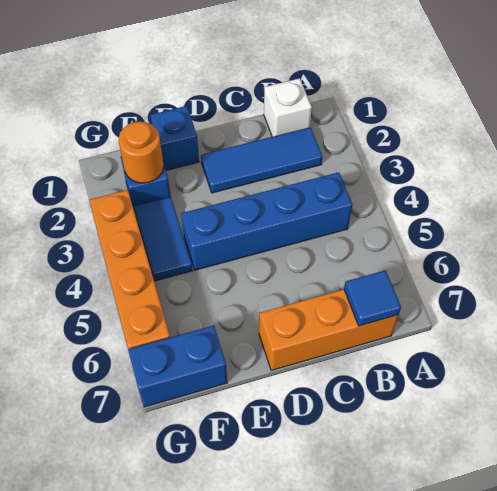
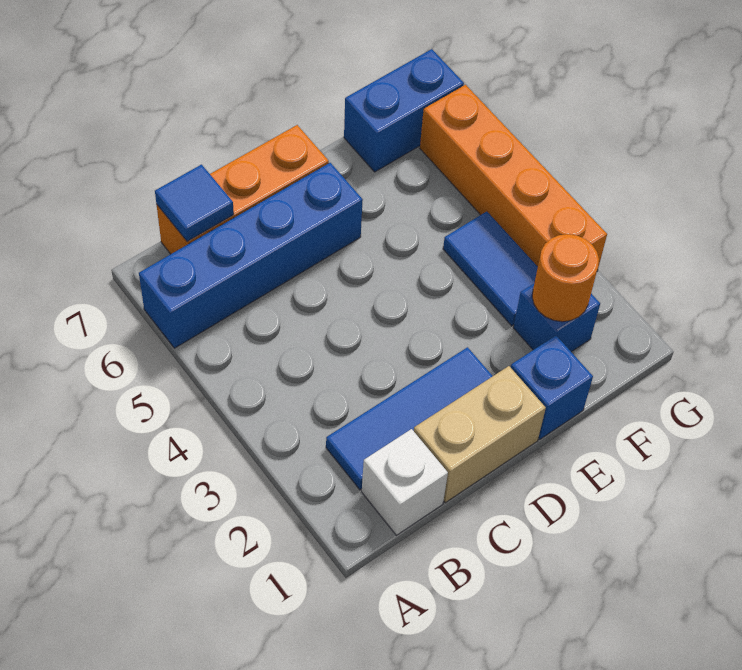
blue brick B4:E4 level 1 -> blue brick A6:D6 level 1
none -> tan brick C1:D1 level 1

